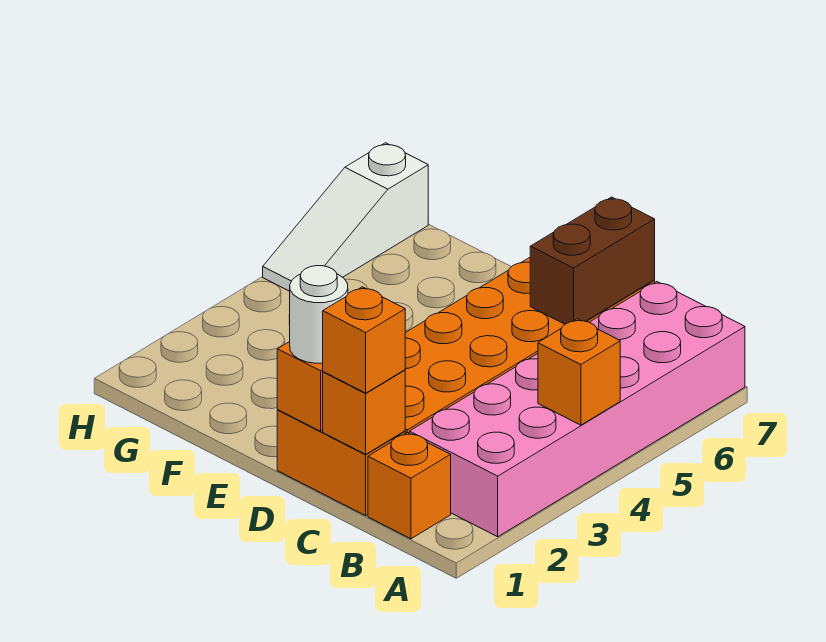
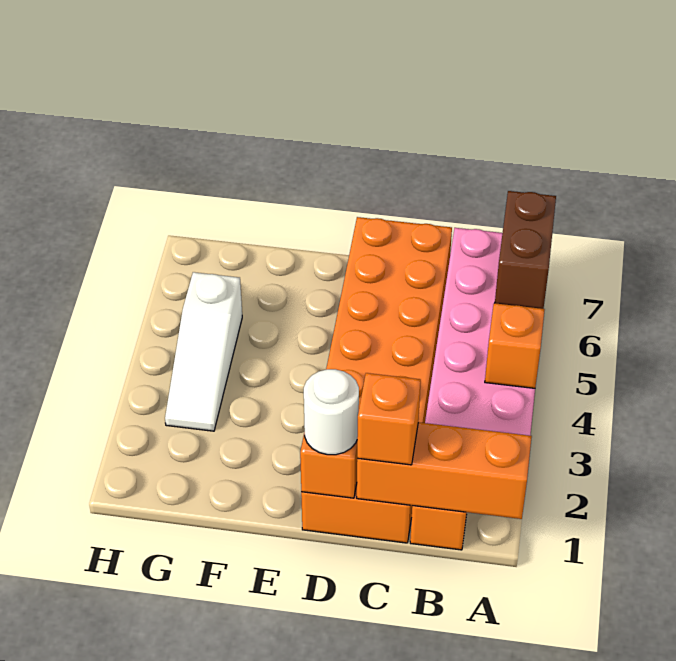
orange brick C1 level 2 -> orange brick A1:C1 level 2
brown brick C6:C7 level 2 -> brown brick A6:A7 level 2
white slope H5:H7 level 1 top 7 -> white slope G3:G5 level 1 top 5

